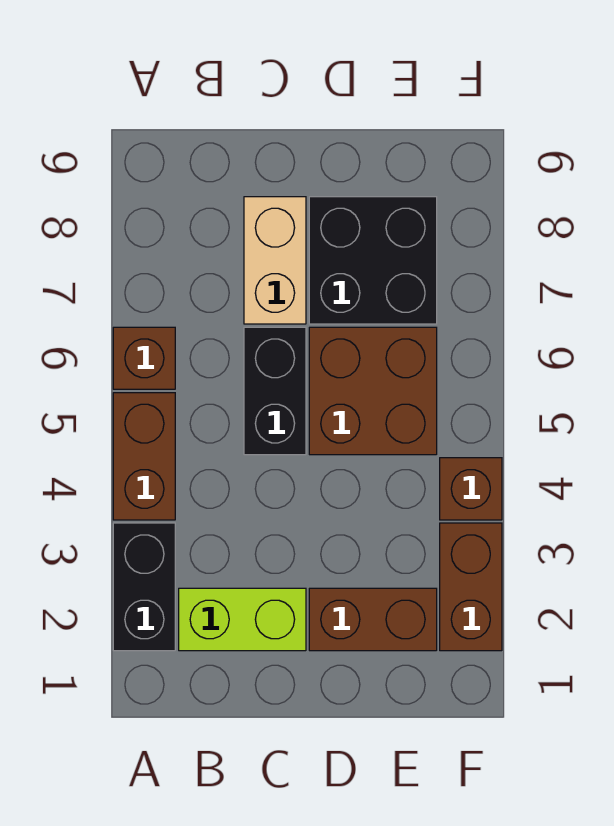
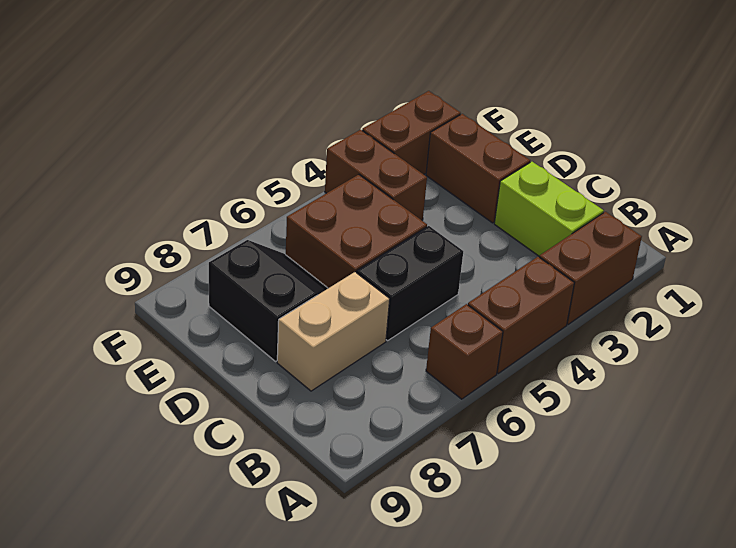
black brick A2:A3 level 1 -> brown brick A2:A3 level 1
black brick D7:E8 level 1 -> black slope D7:E8 level 1 top 8
brown brick F4 level 1 -> brown brick E4:F4 level 1

